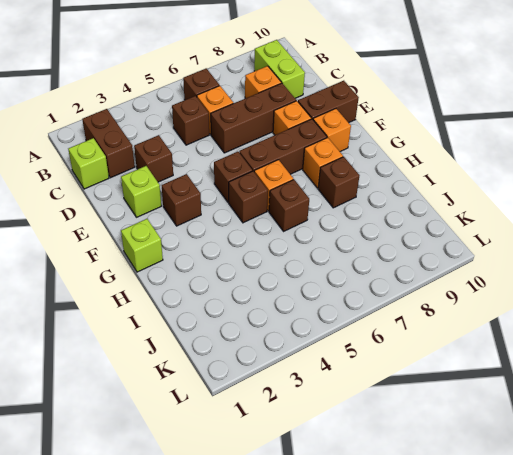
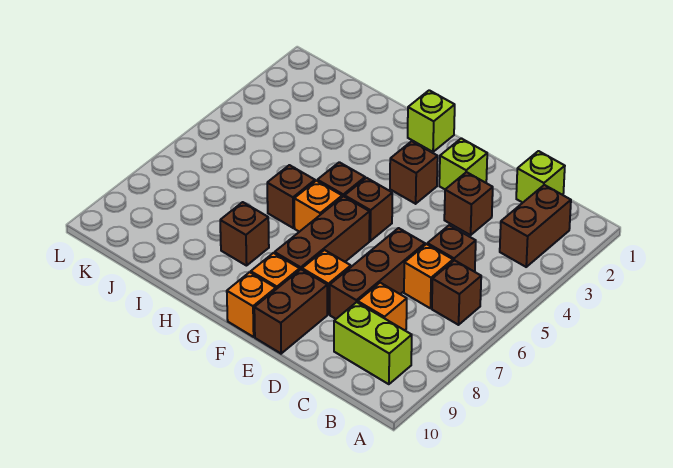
brown brick B2:C2 level 1 -> brown brick B2:B3 level 1
orange brick G8 level 1 -> orange brick F10 level 1

